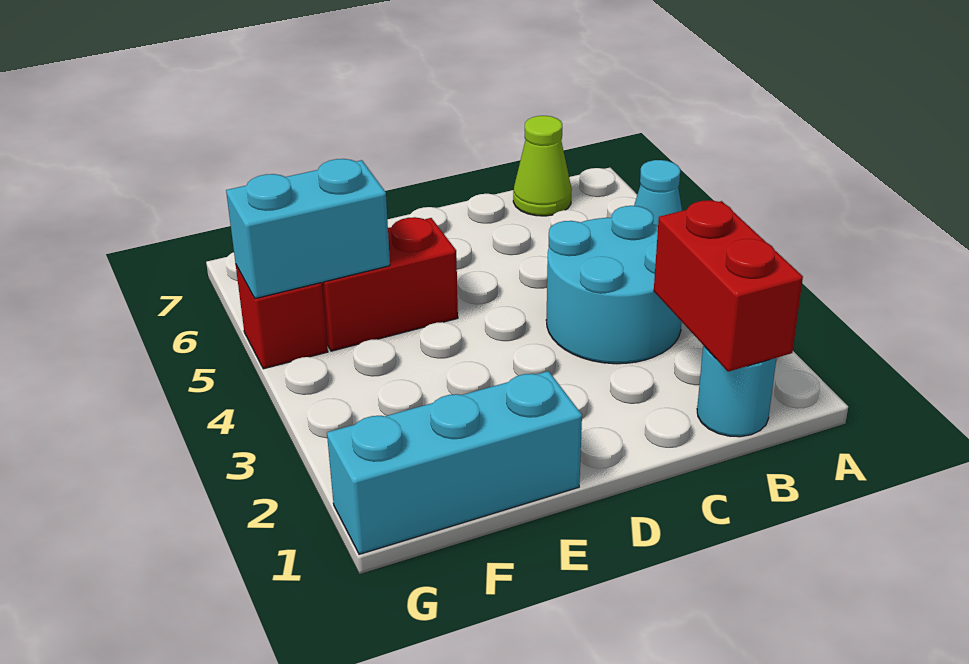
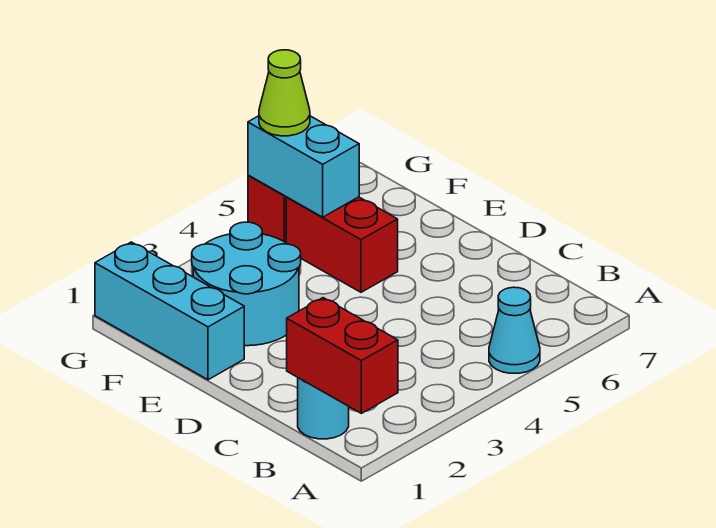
red brick B1:B2 level 2 -> red brick A1:B1 level 2
cyan round brick B3:C4 level 1 -> cyan round brick E2:F3 level 1
lime cone B7 level 1 -> lime cone G5 level 3

